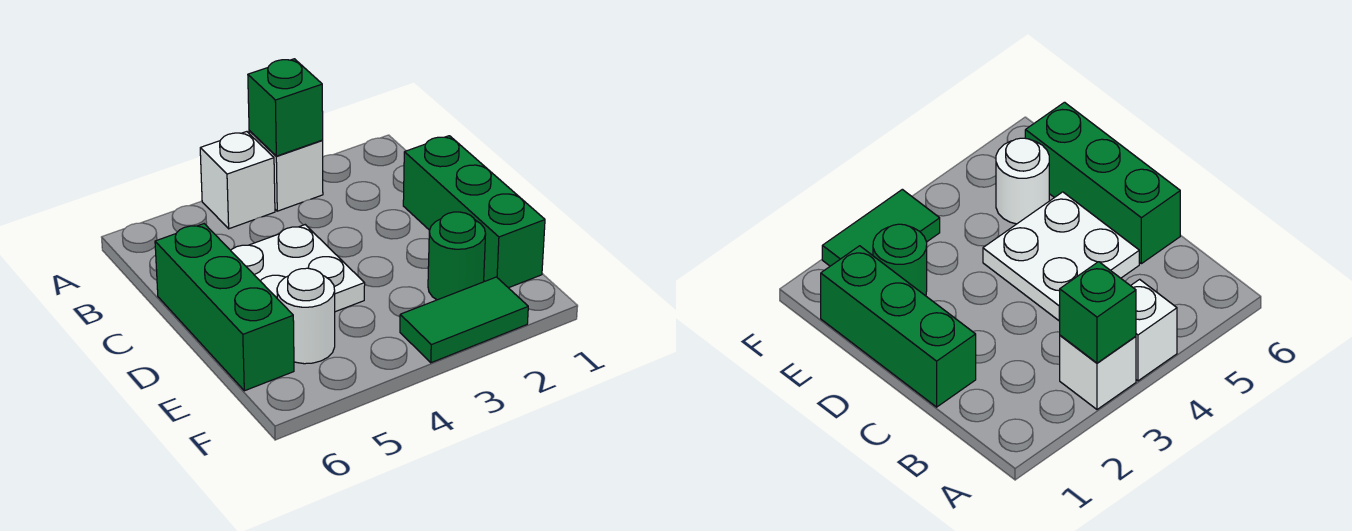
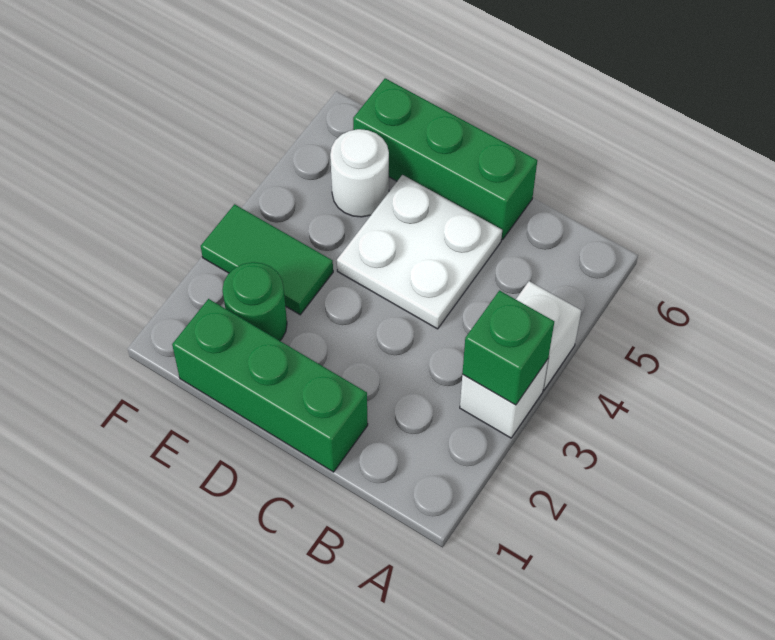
green tile F2:F3 level 1 -> green tile E3:F3 level 1

